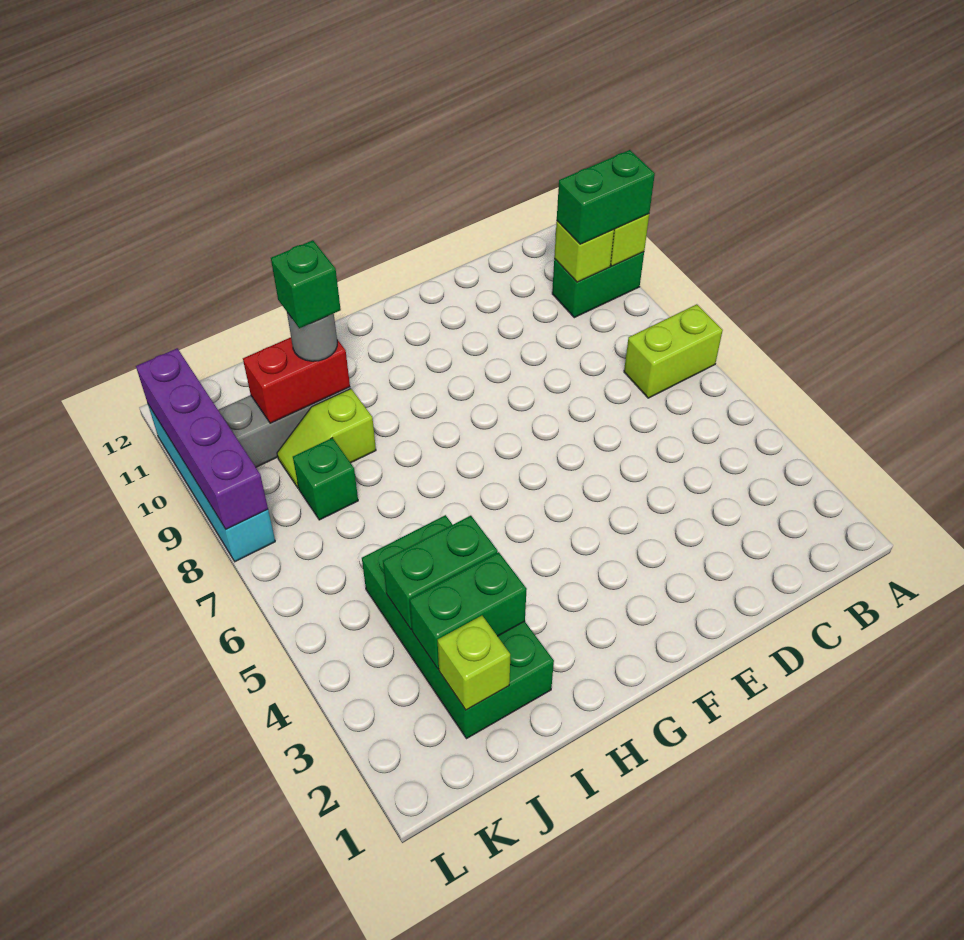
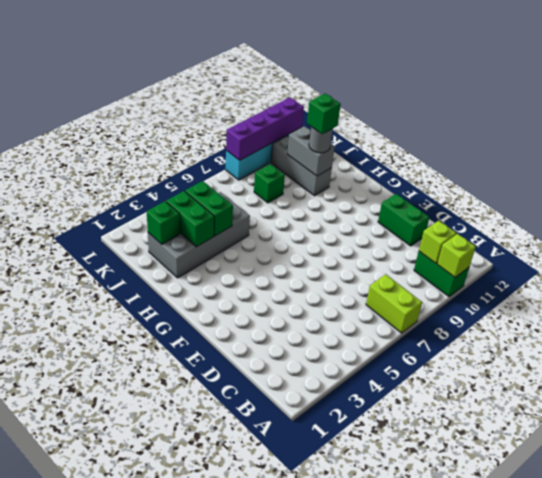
green brick A10:B10 level 3 -> green brick D11:E11 level 1
green brick I2:J5 level 1 -> grey brick I2:J5 level 1
lime slope I9:J9 level 1 top I -> none
red brick I10:J10 level 2 -> grey brick I10:J10 level 2
lime brick J2 level 2 -> green brick J2 level 2

